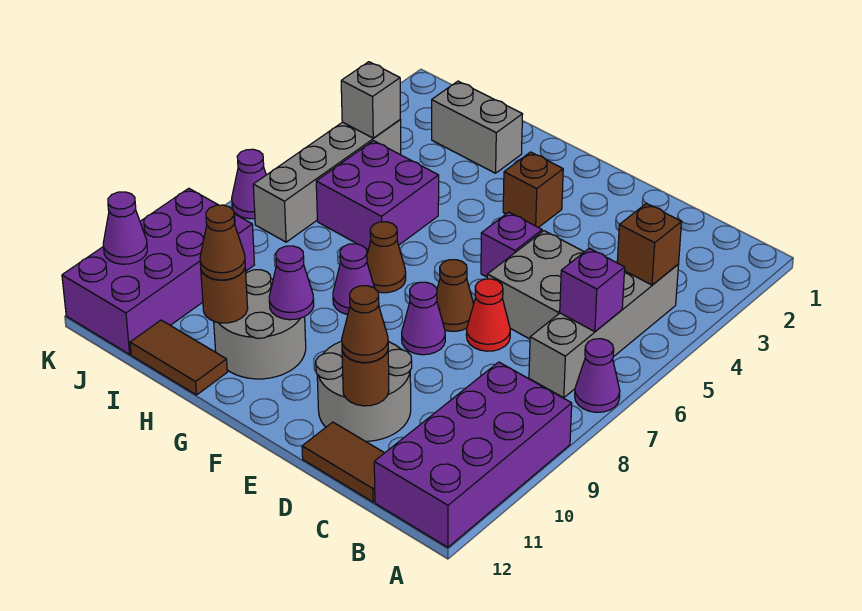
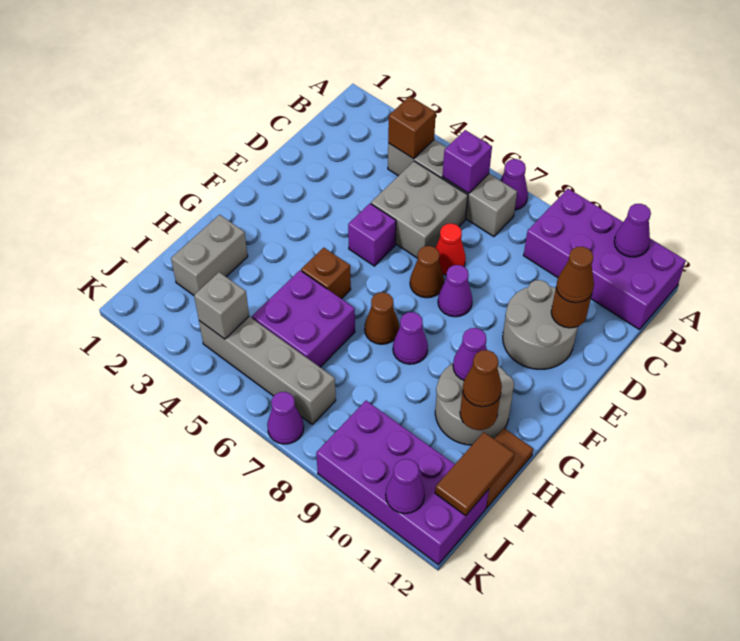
none -> purple cone A11 level 2
brown tile C12:D12 level 1 -> brown tile I12:J12 level 2
brown brick F3 level 1 -> brown brick G5 level 1

